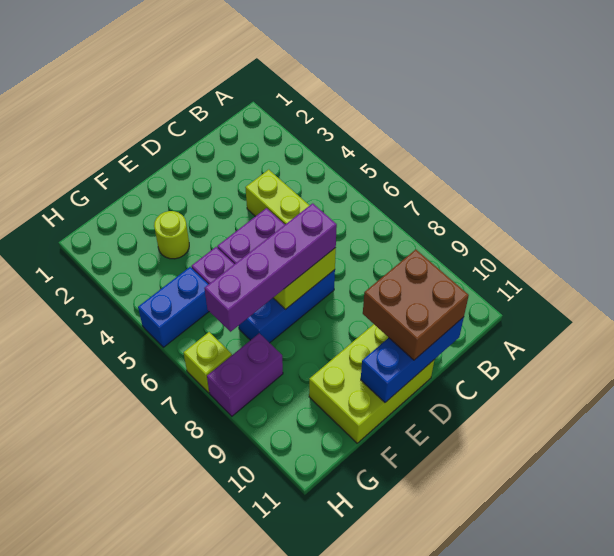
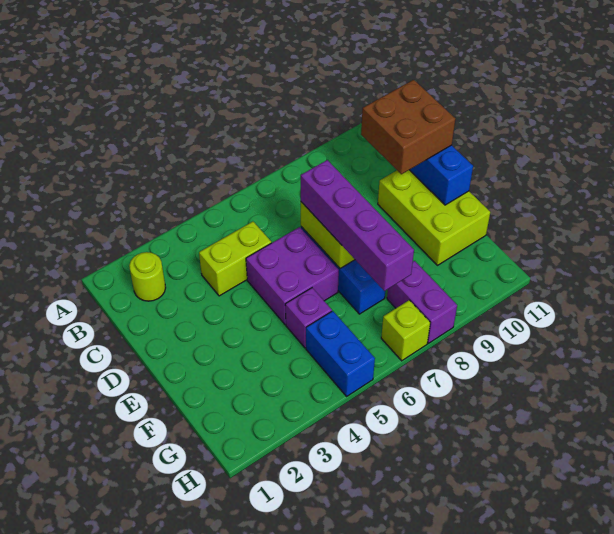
lime round brick F3 level 1 -> lime round brick B2 level 1

